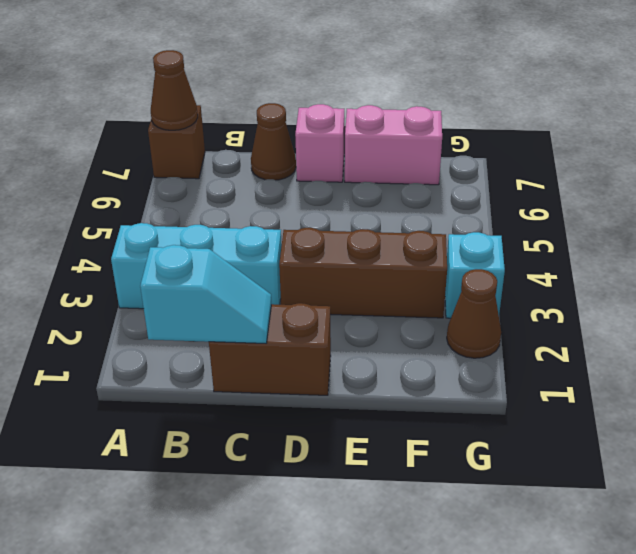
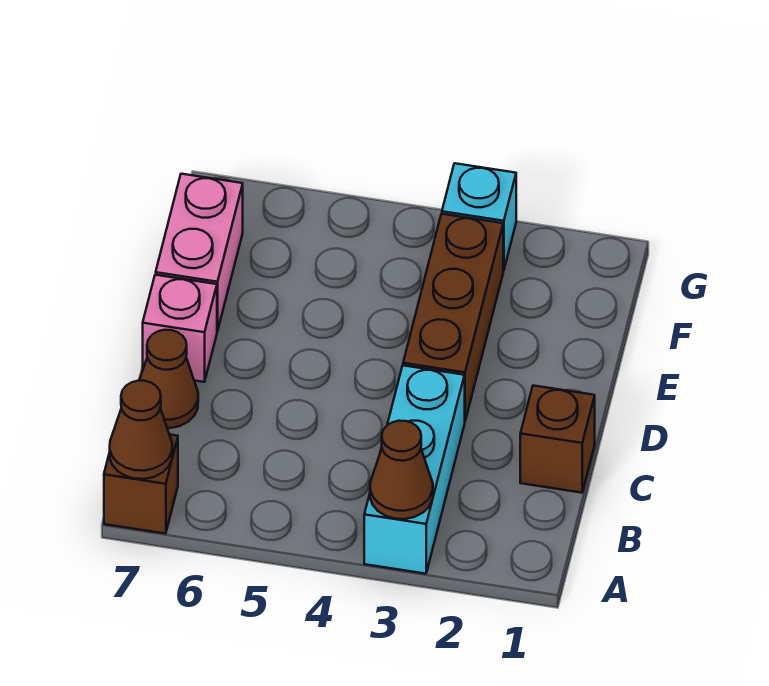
cyan slope B1:C1 level 2 top B -> none
brown brick C1:D1 level 1 -> brown brick C1 level 1
brown cone G2 level 1 -> brown cone A3 level 2

